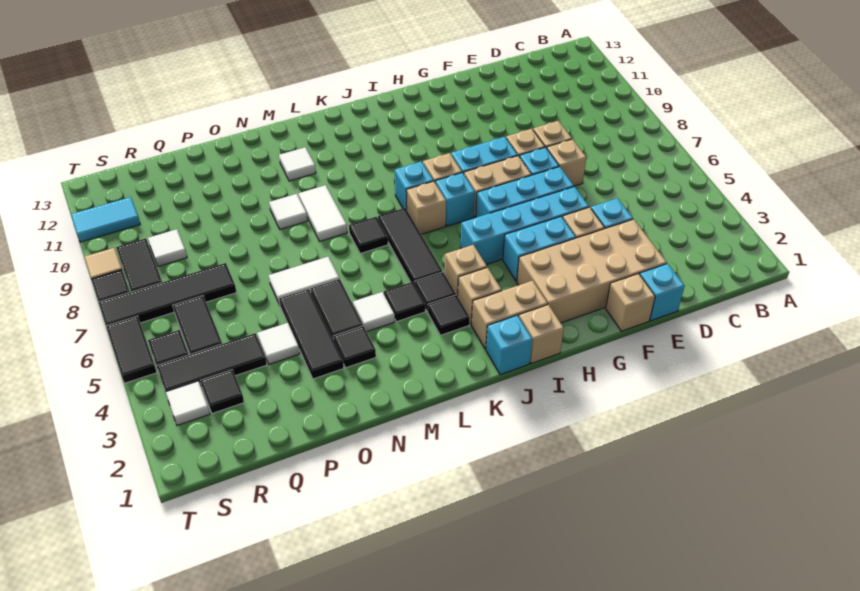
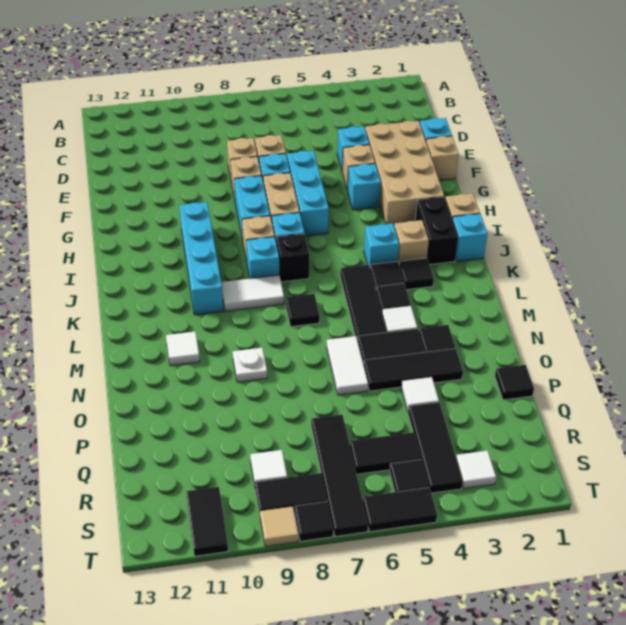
cyan brick F5:I5 level 1 -> cyan brick H10:K10 level 1
cyan brick G4:H4 level 1 -> cyan brick G4 level 1
tan brick I2:J2 level 1 -> black brick I2:J2 level 1
tan brick J4 level 1 -> cyan brick J4 level 1
tan brick J7 level 1 -> black brick J7 level 1
black tile K5:K7 level 1 -> black tile K5:M5 level 1
white tile M8:M9 level 1 -> white tile K8:K9 level 1
white tile N9 level 1 -> white plate N9 level 1
black tile R3 level 1 -> black tile P1 level 1
cyan tile S11:T11 level 1 -> black tile S11:T11 level 1

